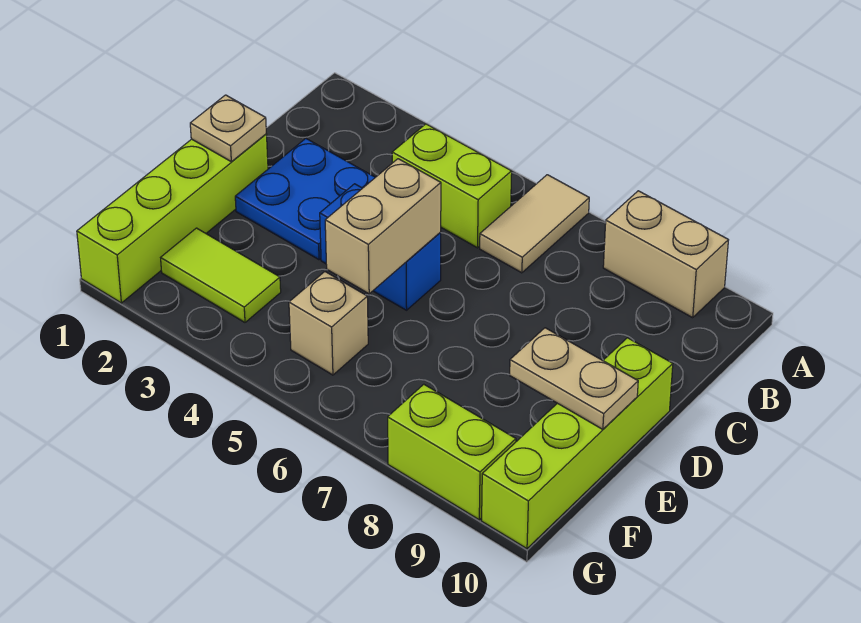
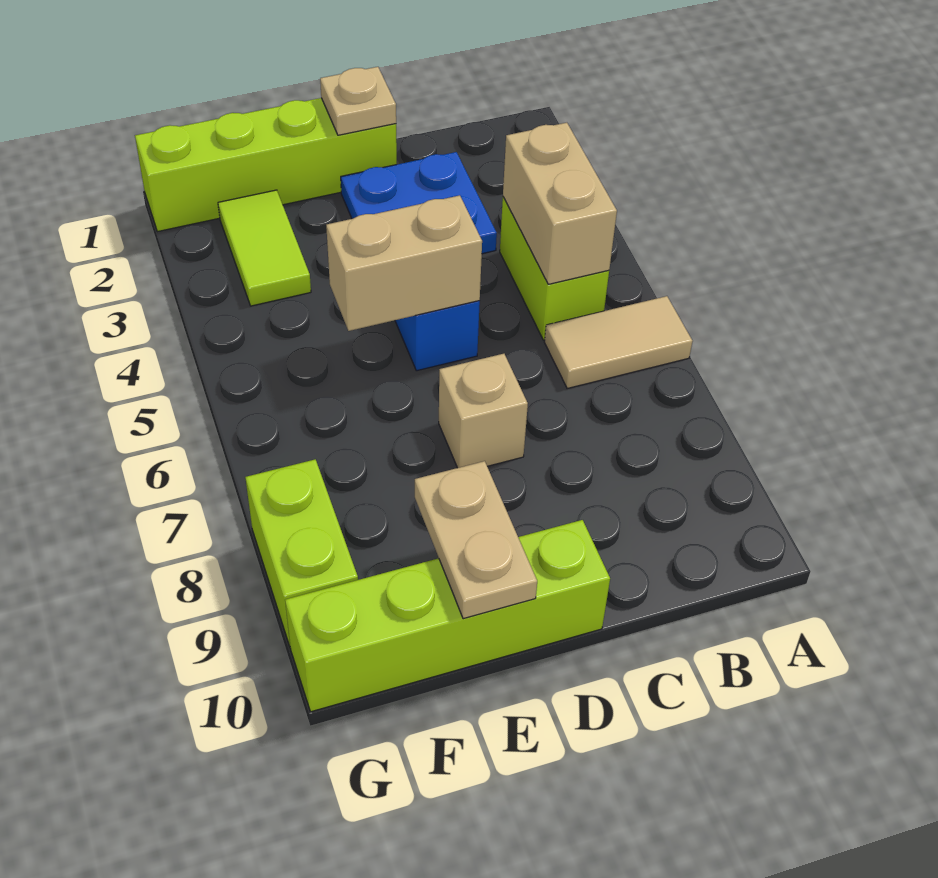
tan brick A8:A9 level 1 -> tan brick B4:B5 level 2
tan brick F5 level 1 -> tan brick D7 level 1

